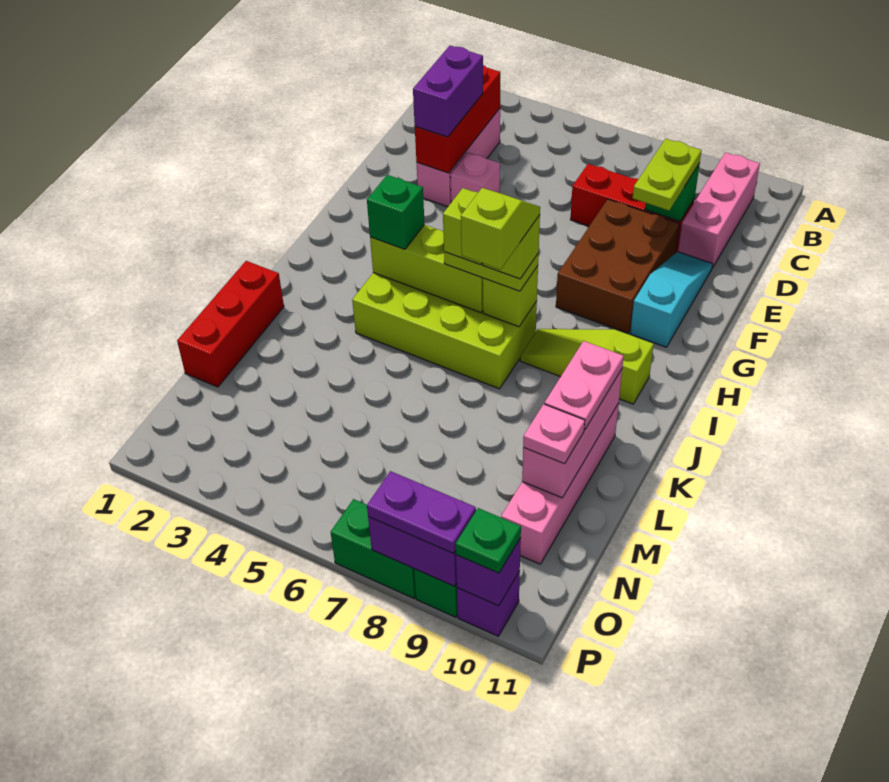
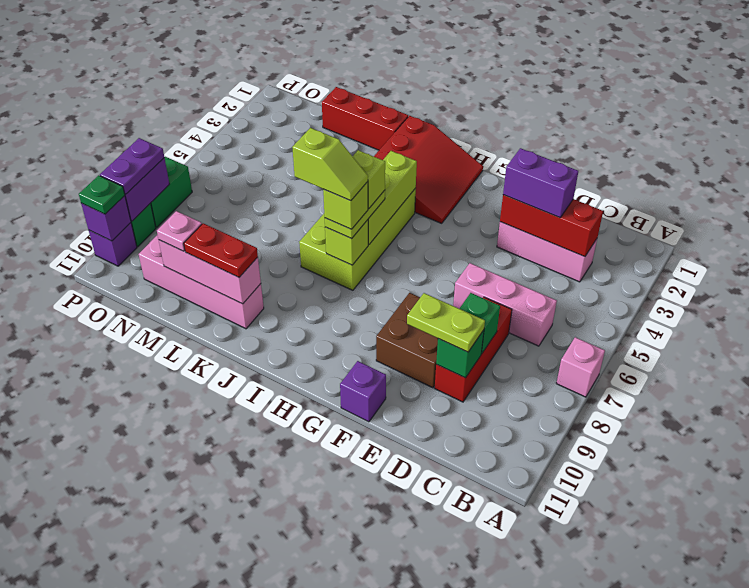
pink brick B10:D10 level 1 -> pink brick C6:E6 level 1
pink brick E4 level 1 -> pink brick A7 level 1
brown brick E8:G9 level 1 -> brown brick E8:F9 level 1
cyan slope E10:G10 level 1 top G -> none
none -> purple brick F11 level 1
none -> red slope H1:J3 level 1 top J
green brick I4 level 3 -> green brick D8 level 2
lime slope I8:I10 level 1 top 10 -> none
pink plate K10:L10 level 3 -> red plate K10:L10 level 3

